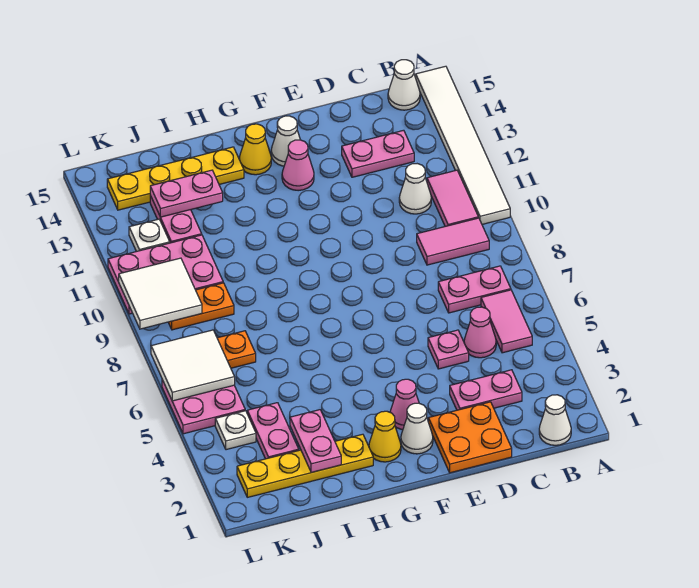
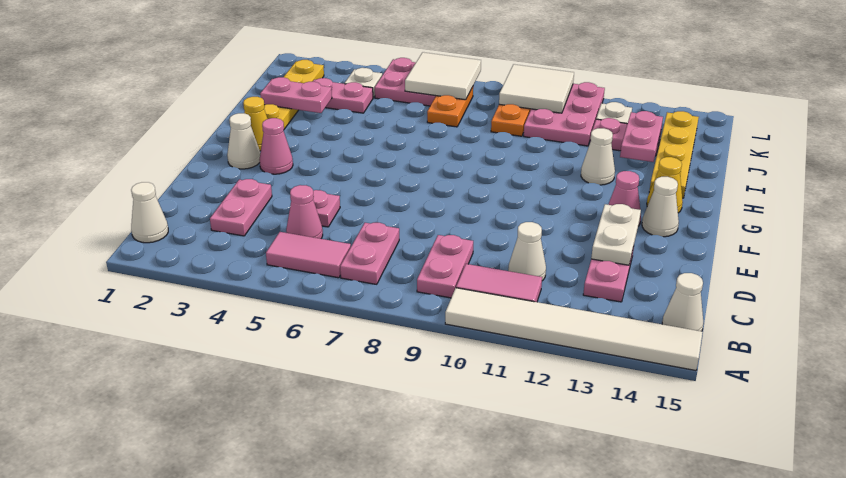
pink tile B9:C9 level 1 -> pink plate B9:C9 level 1
orange plate D1:E2 level 1 -> none
none -> white plate D13:E13 level 2
none -> white cone H12 level 1

